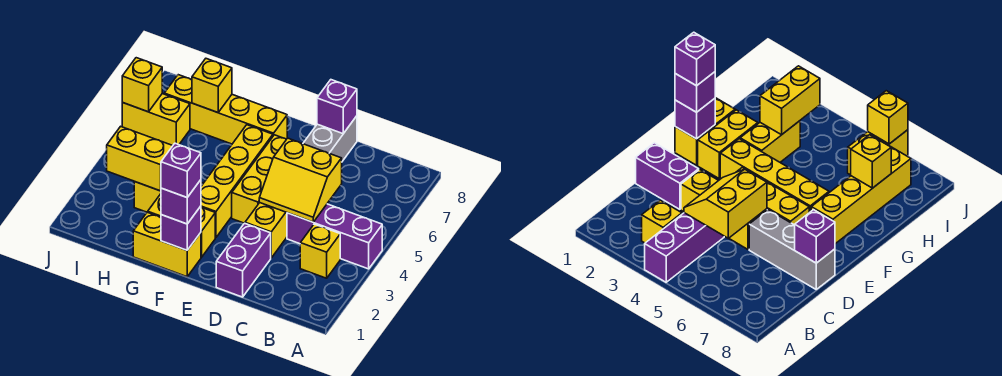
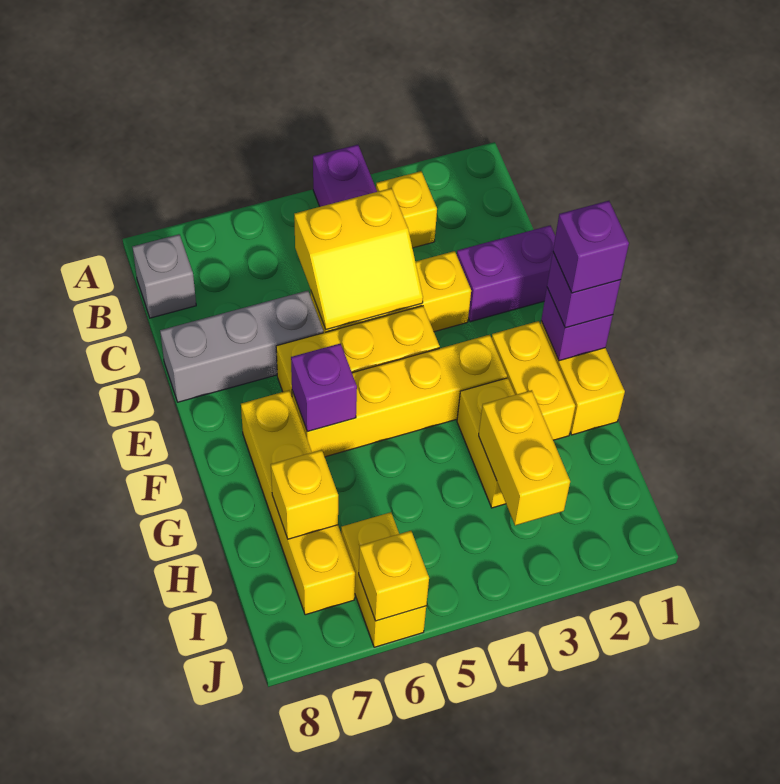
none -> grey brick B8 level 1
yellow slope C4:D5 level 2 top 5 -> yellow slope C4:D5 level 2 top C
purple brick D8 level 2 -> purple brick F6 level 2

